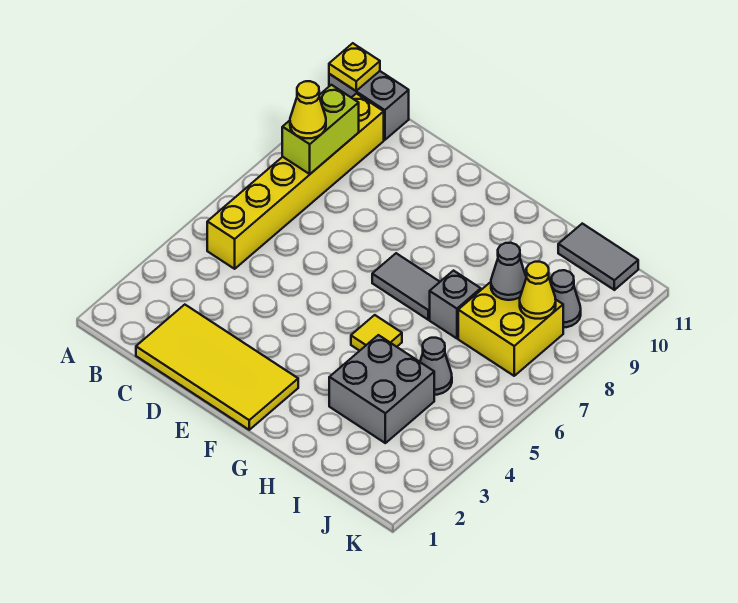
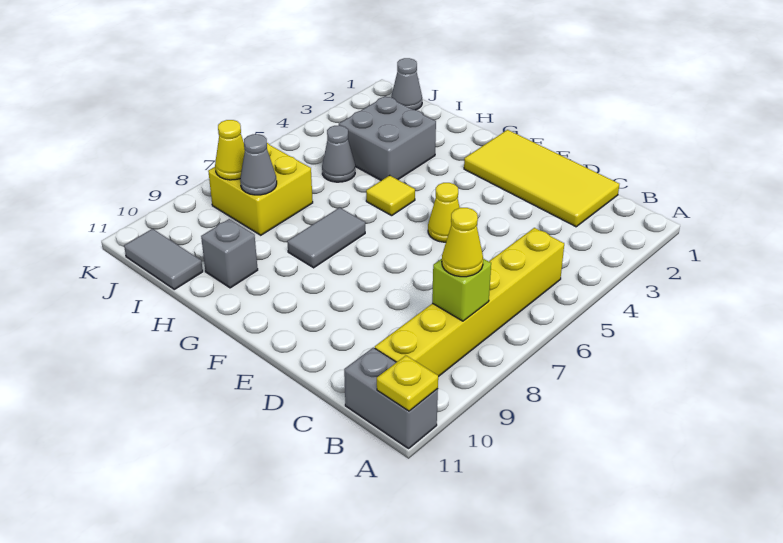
lime brick B8:B9 level 2 -> lime brick B8 level 2
none -> yellow cone E5 level 1
grey tile F7:G7 level 1 -> grey tile G7:G8 level 1
grey brick H7 level 1 -> grey brick H10 level 1
grey cone J9 level 1 -> grey cone J1 level 1

